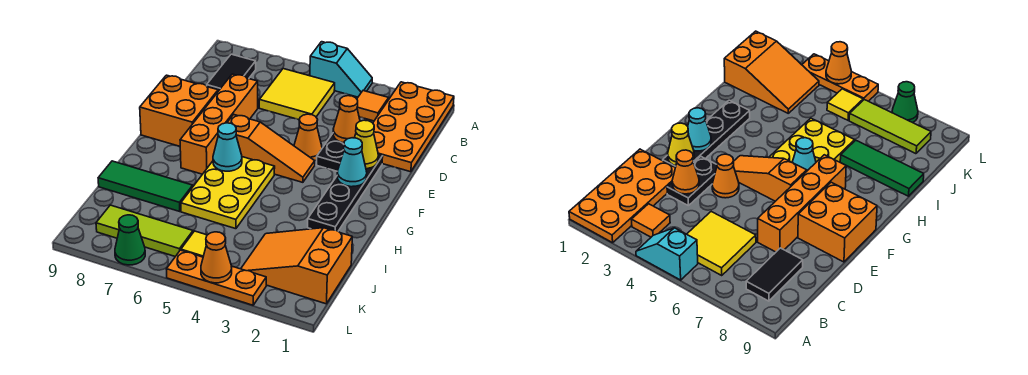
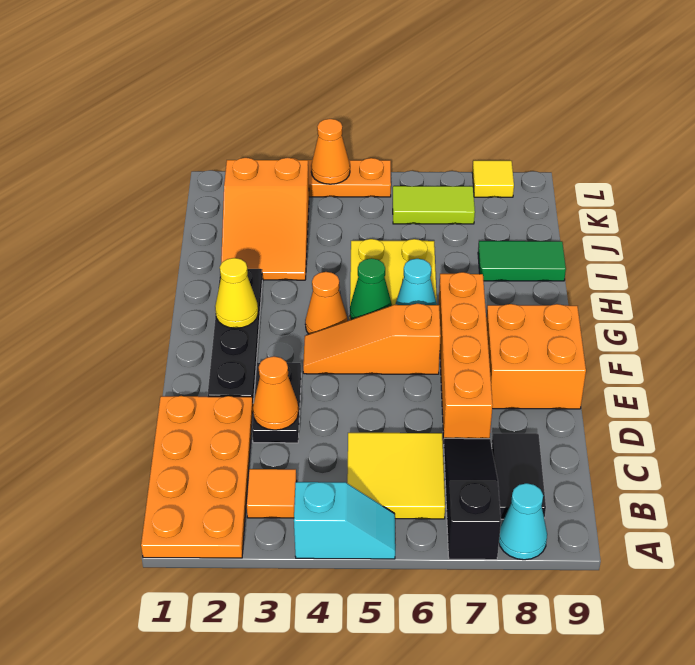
cyan slope A4:A5 level 1 top 5 -> cyan slope A4:A5 level 1 top 4
none -> black slope A7:C7 level 1 top A
yellow cone E2 level 2 -> yellow cone G2 level 2
orange cone E4 level 1 -> orange cone G4 level 1
cyan cone F2 level 2 -> cyan cone A8 level 1
green tile I7:I9 level 1 -> green tile I8:I9 level 1
orange slope J1:K3 level 1 top 1 -> orange slope I2:K3 level 1 top K
yellow tile K5 level 1 -> yellow tile L8 level 1
lime tile K6:K8 level 1 -> lime tile K6:K7 level 1
green cone L7 level 1 -> green cone G5 level 2

